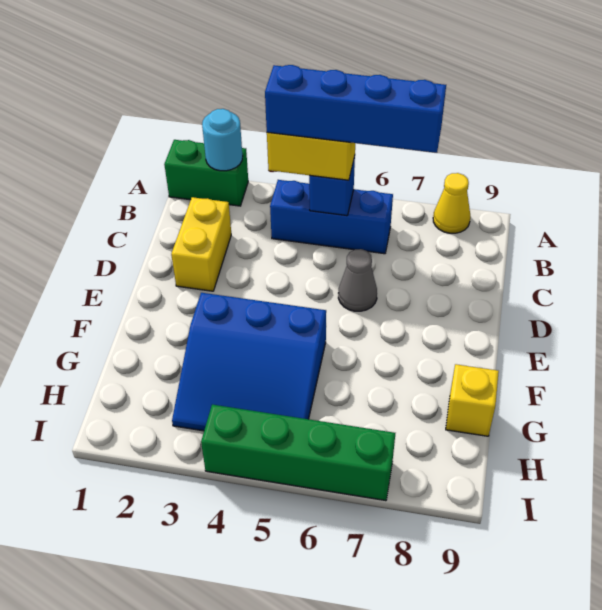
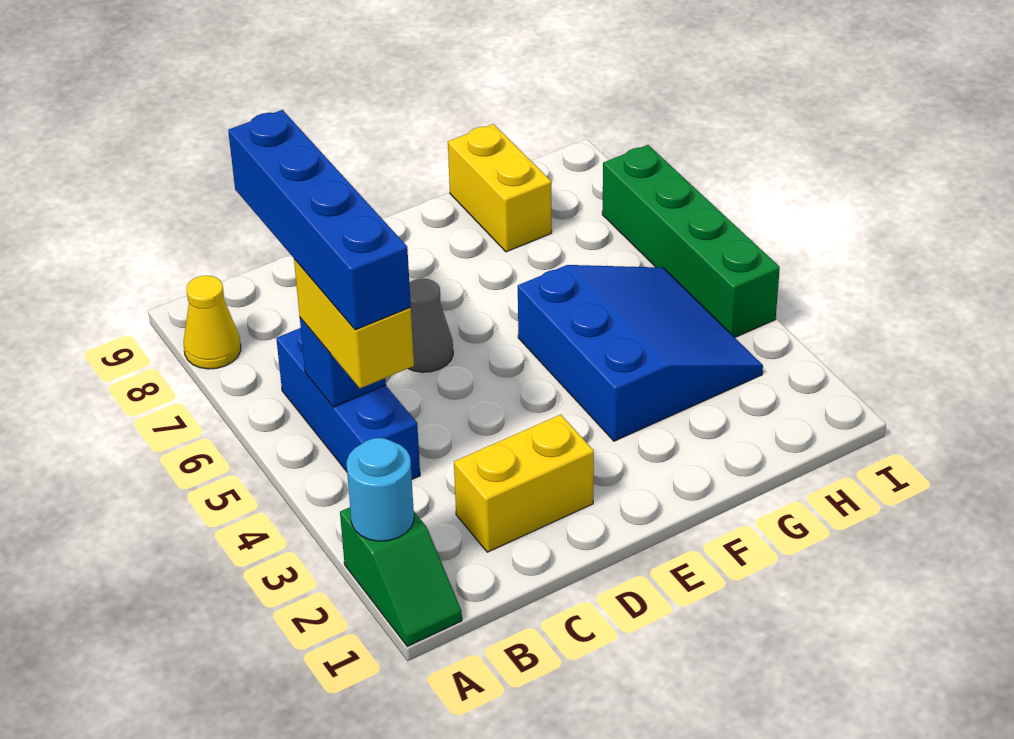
green brick A1:A2 level 1 -> green slope A1:A2 level 1 top 2
yellow brick G9 level 1 -> yellow brick G8:G9 level 1

